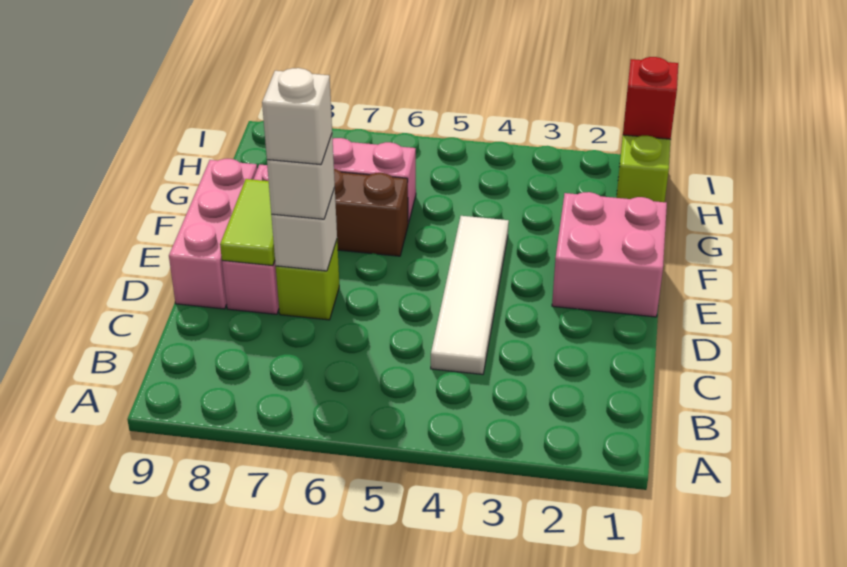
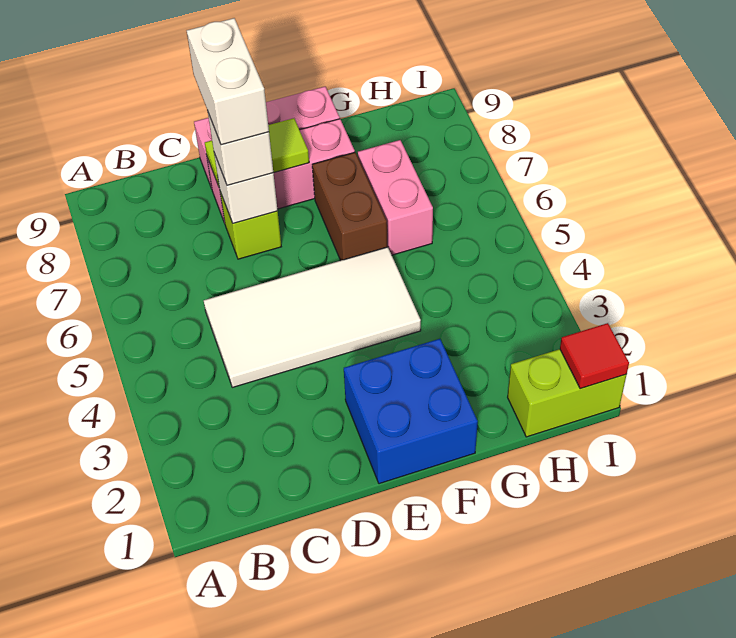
white tile C4:F4 level 1 -> white tile C4:F5 level 1
white brick D7 level 4 -> white brick D7:D8 level 4
pink brick E1:F2 level 1 -> blue brick E1:F2 level 1
red brick I1 level 2 -> red tile I1 level 2

